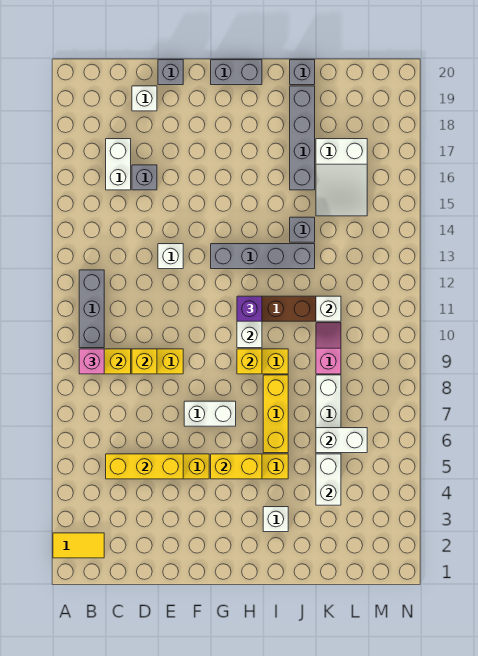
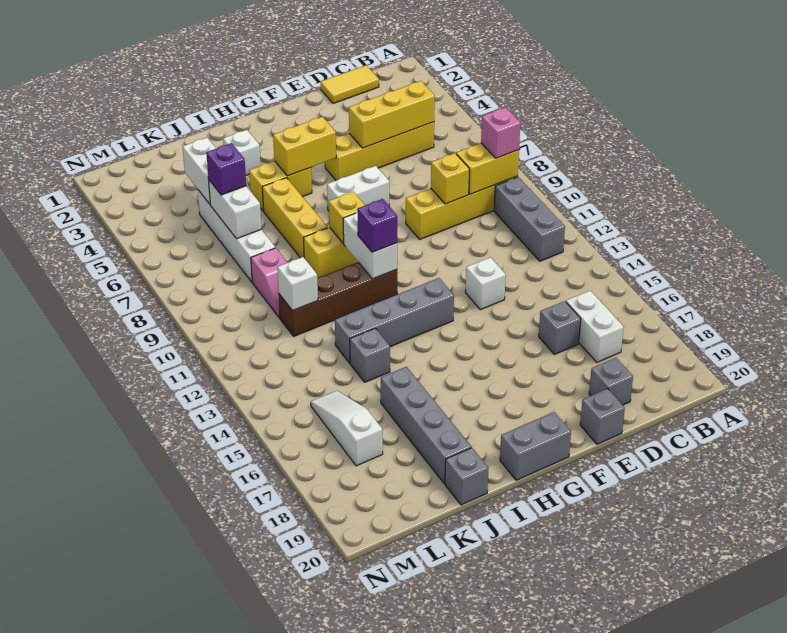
yellow tile A2:B2 level 1 -> yellow tile C1:D1 level 1
white brick D19 level 1 -> grey brick D19 level 1
white brick K6:L6 level 2 -> white brick K6:K7 level 2
none -> purple brick K6 level 3
white slope K15:L17 level 1 top 17 -> white slope L15:L17 level 1 top 17

